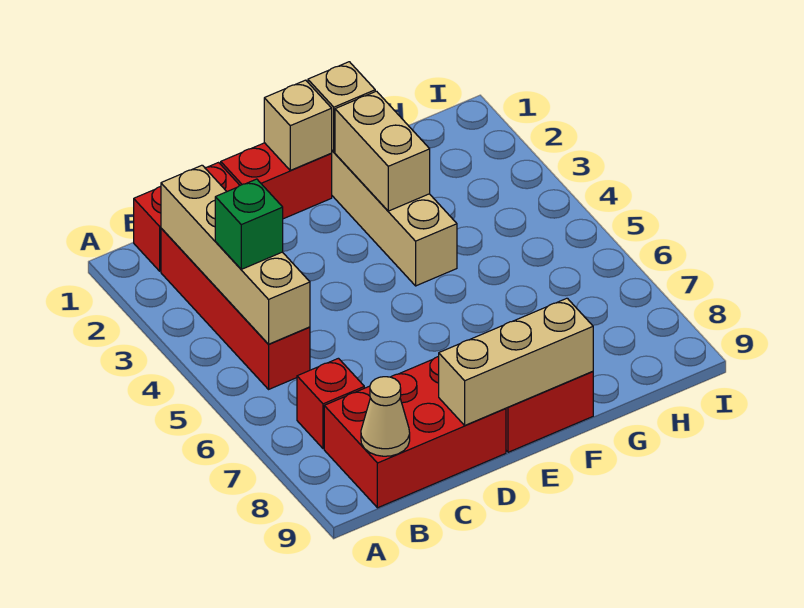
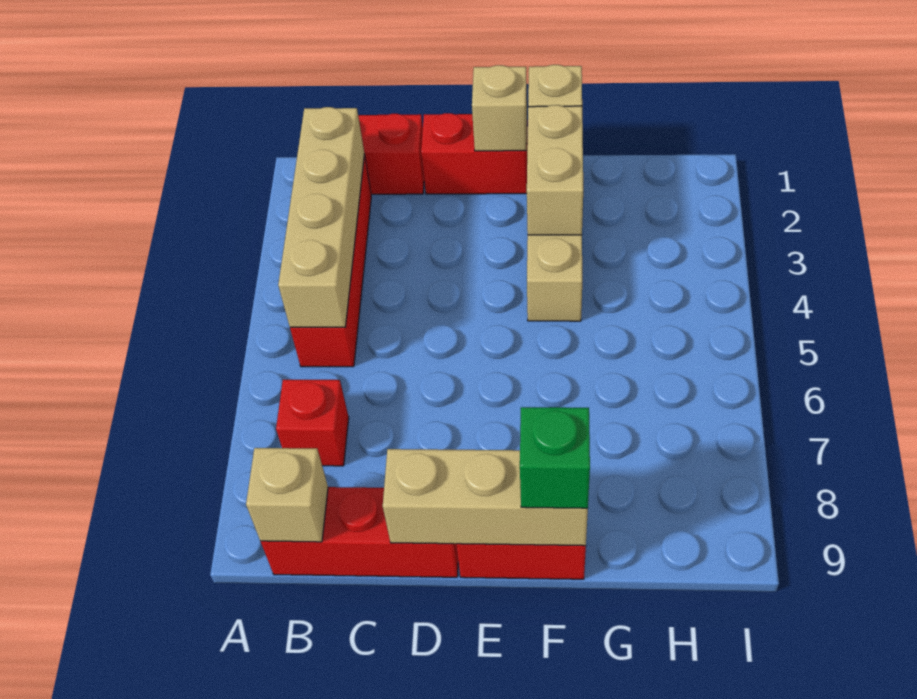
green brick B4 level 3 -> green brick F9 level 3
red brick B8:D9 level 1 -> red brick B9:D9 level 1
tan cone B9 level 2 -> tan brick B9 level 2

